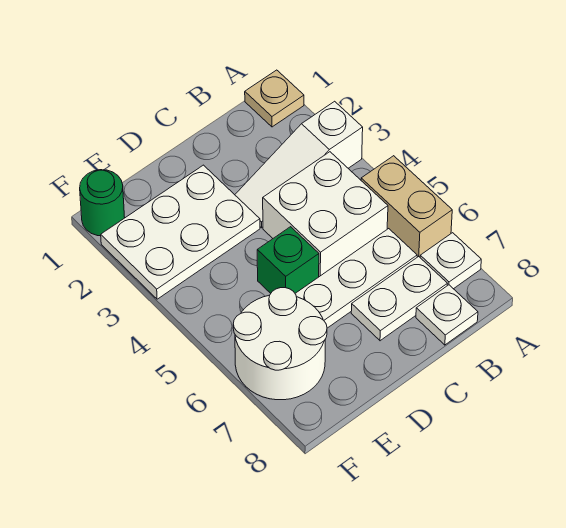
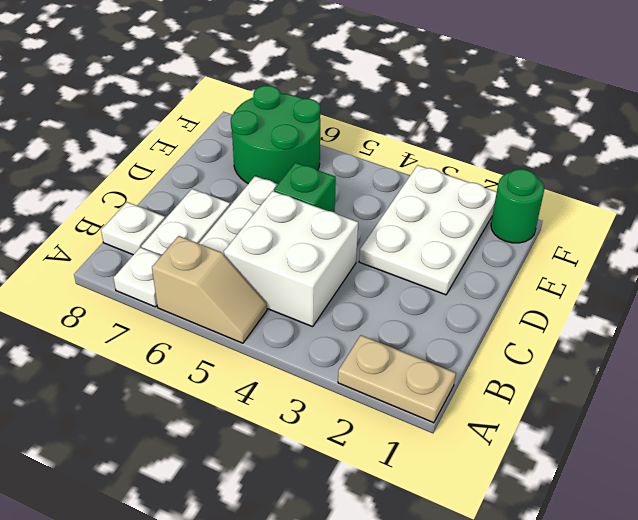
tan plate A1 level 1 -> tan plate A1:A2 level 1
white slope A3:C3 level 1 top A -> none
tan brick A5:A6 level 1 -> tan slope A5:A6 level 1 top 6
white round brick E6:F7 level 1 -> green round brick E6:F7 level 1

